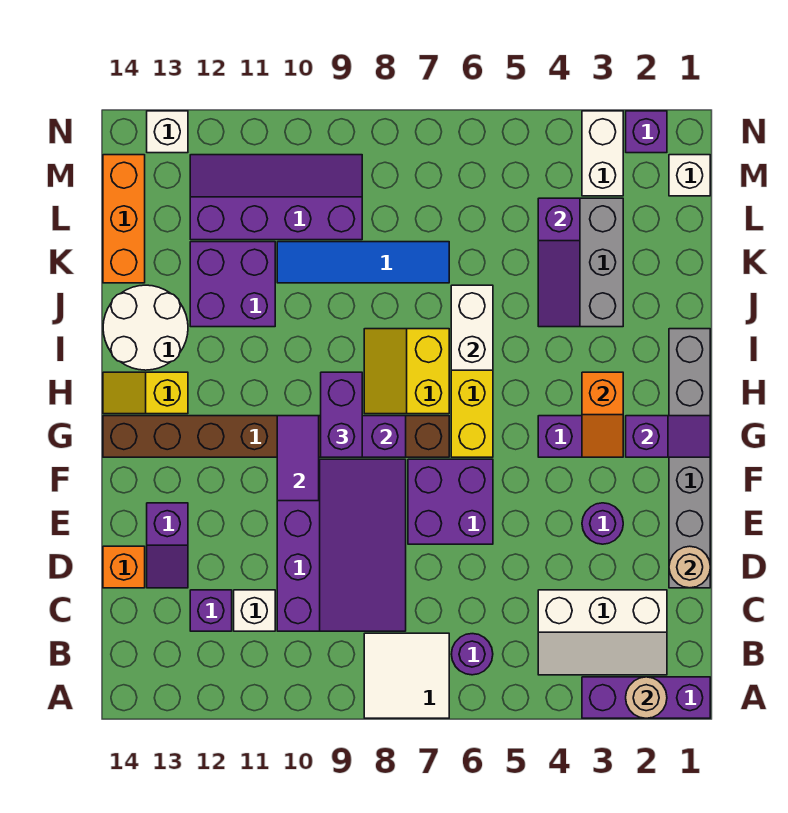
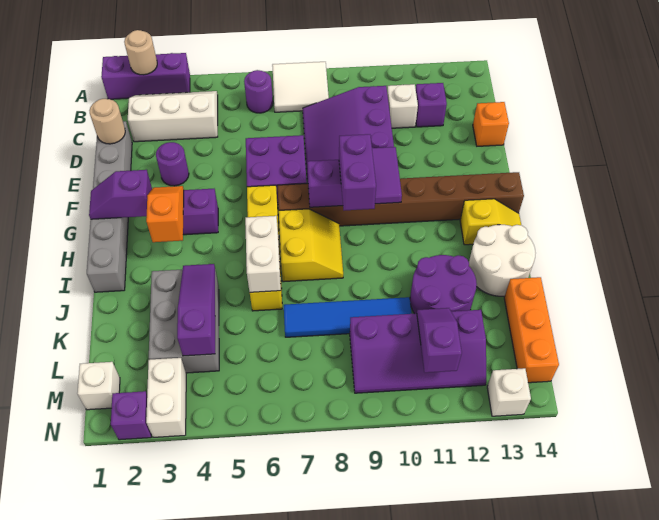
purple slope D13:E13 level 1 top E -> purple slope L11:M11 level 2 top M
purple brick J11:K12 level 1 -> purple round brick J11:K12 level 1

